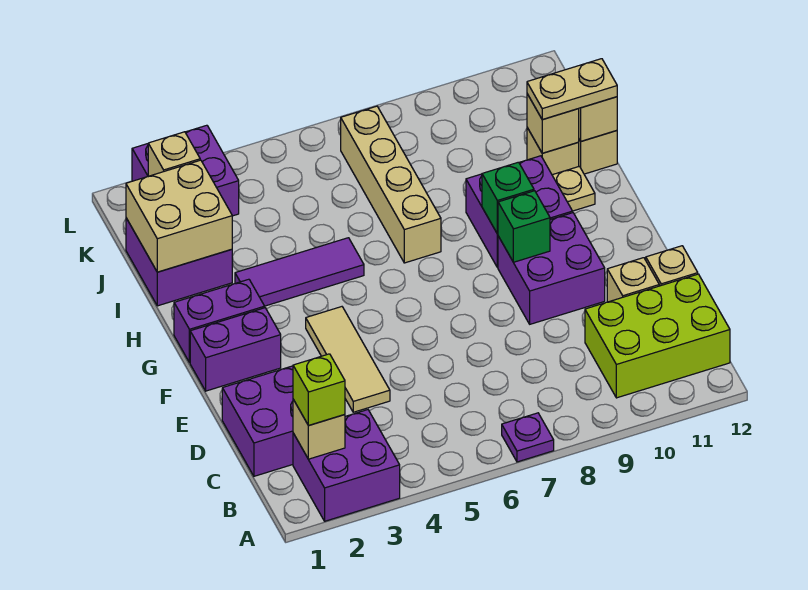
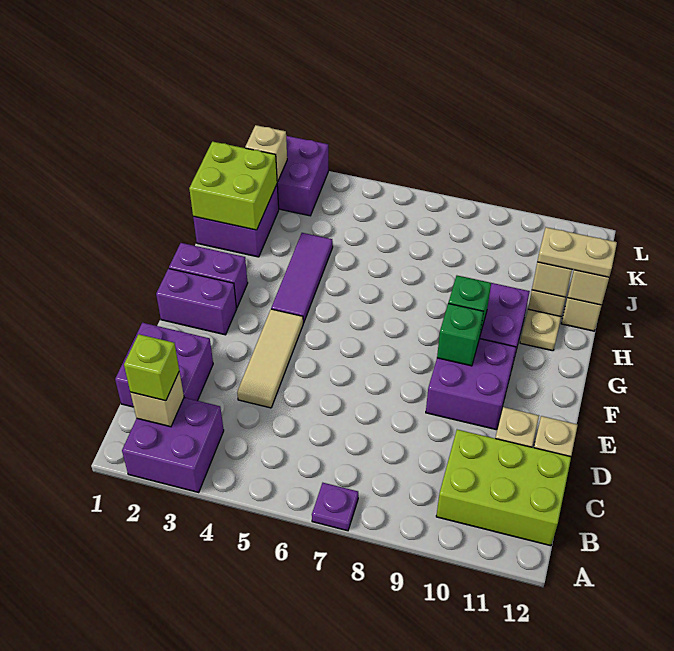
purple tile H3:H5 level 1 -> purple tile G4:I4 level 1
tan brick H7:K7 level 1 -> none
tan brick I1:J2 level 2 -> lime brick I1:J2 level 2

